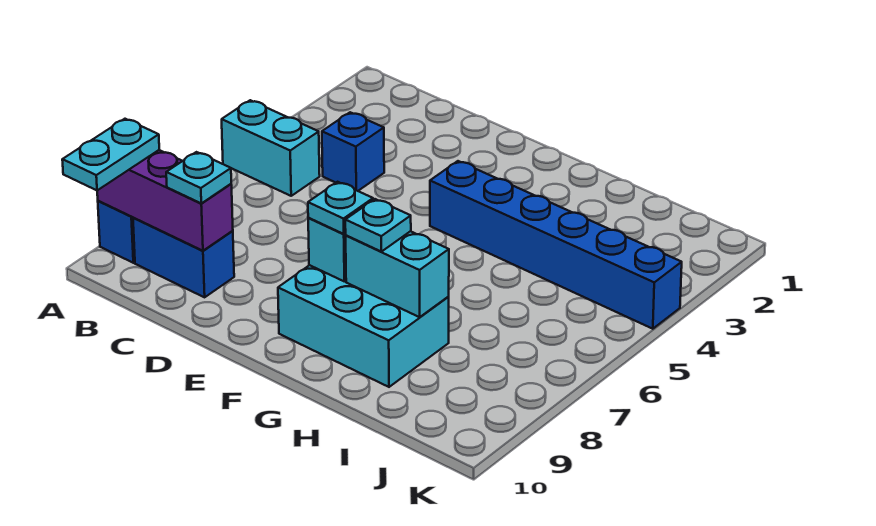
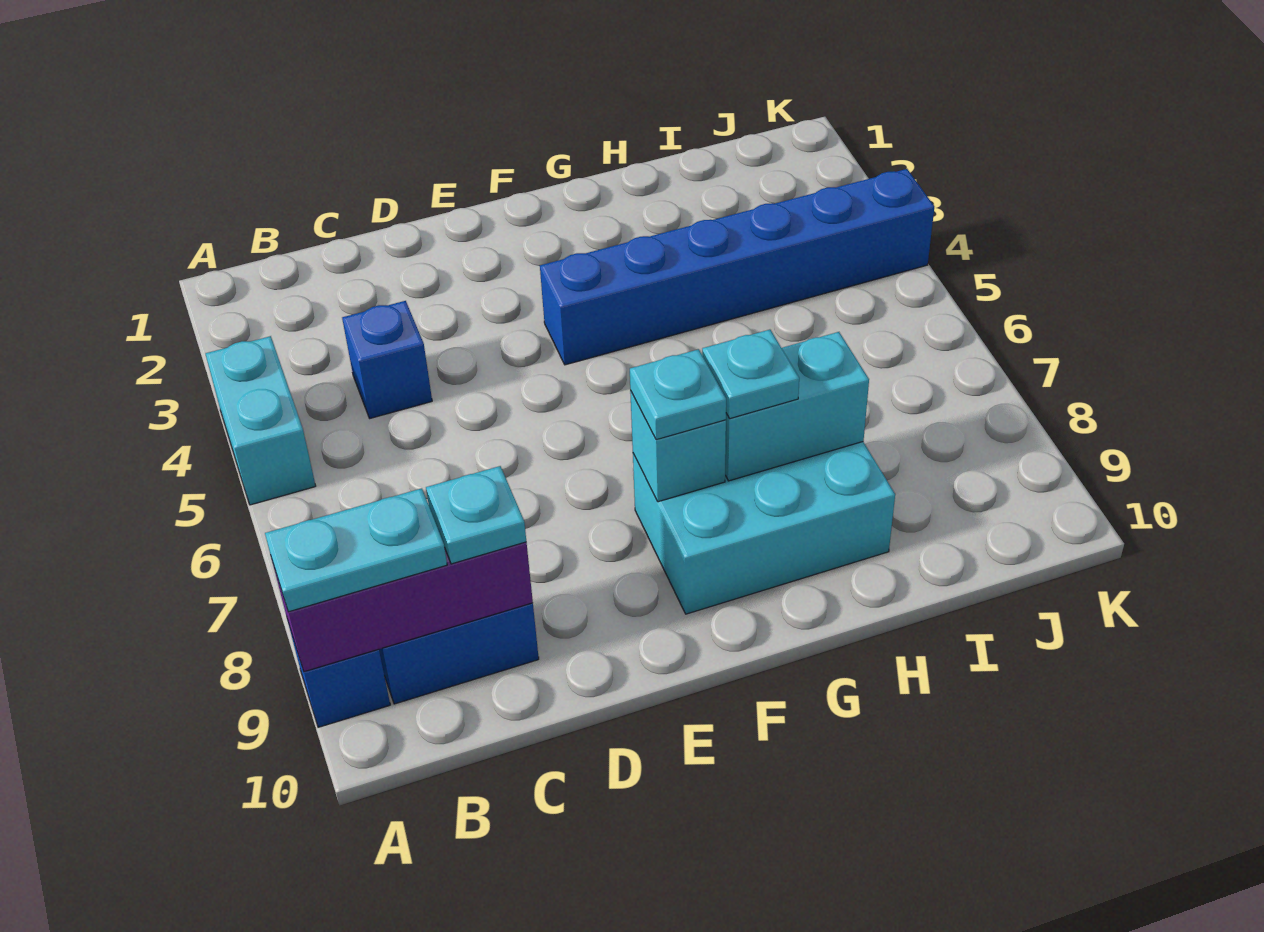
cyan brick A5:B5 level 1 -> cyan brick A4:A5 level 1
cyan plate A9:A10 level 3 -> cyan plate A9:B9 level 3

